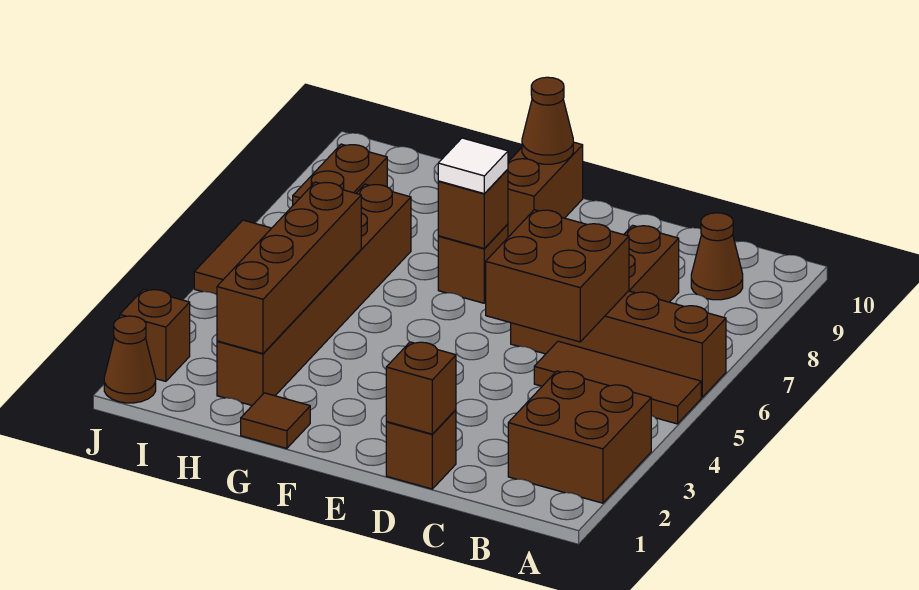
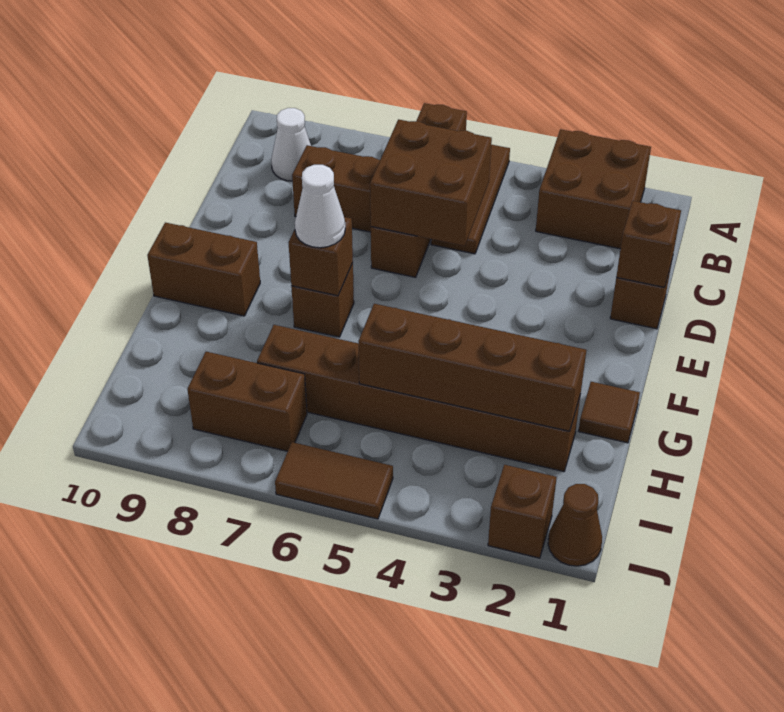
brown cone B9 level 1 -> white cone B9 level 1
white tile F7 level 3 -> white cone F7 level 3
brown cone F10 level 2 -> none

